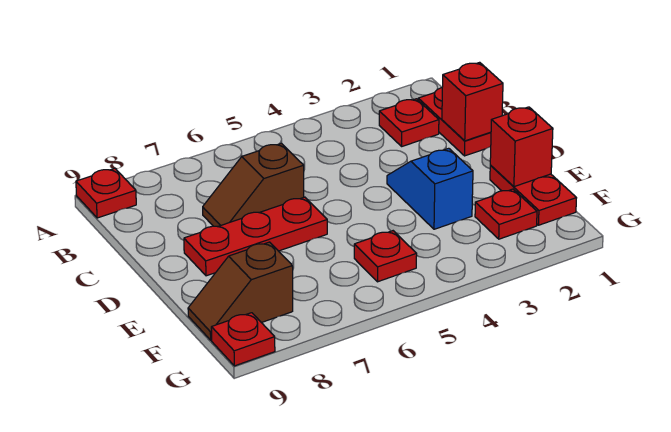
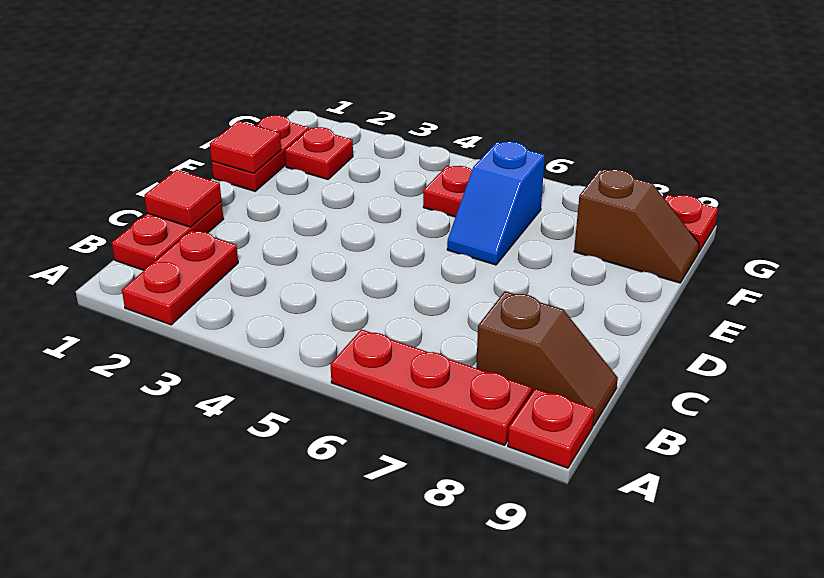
red plate B2 level 1 -> red plate A2:B2 level 1
red brick C1 level 2 -> red tile C1 level 2
brown slope C6:C7 level 1 top 6 -> brown slope B8:B9 level 1 top 8
blue slope D3:E3 level 1 top E -> blue slope E6:F6 level 1 top F
red plate D6:D8 level 1 -> red plate A6:A8 level 1
red brick E1 level 2 -> red tile E1 level 2

